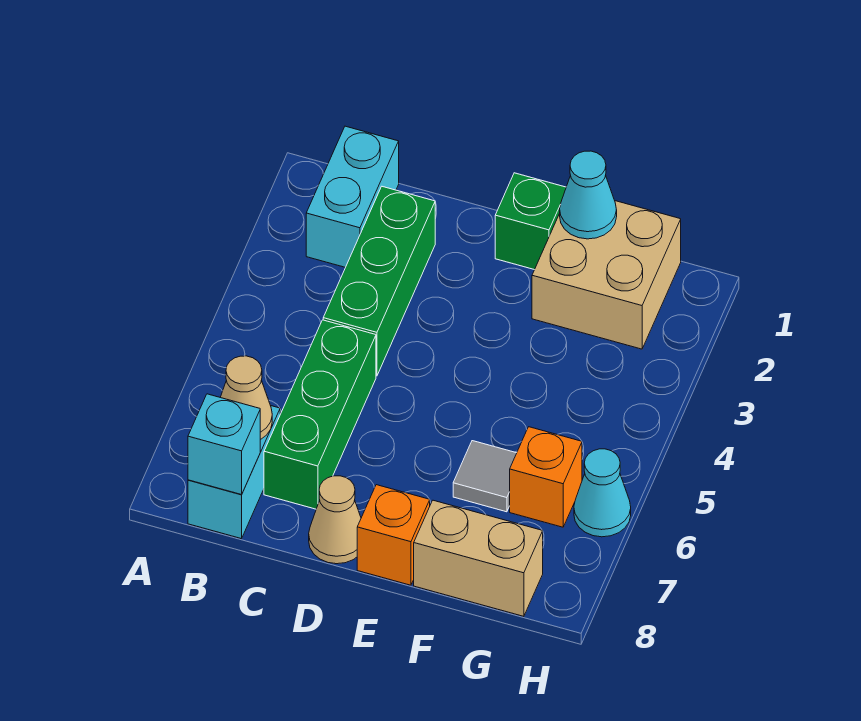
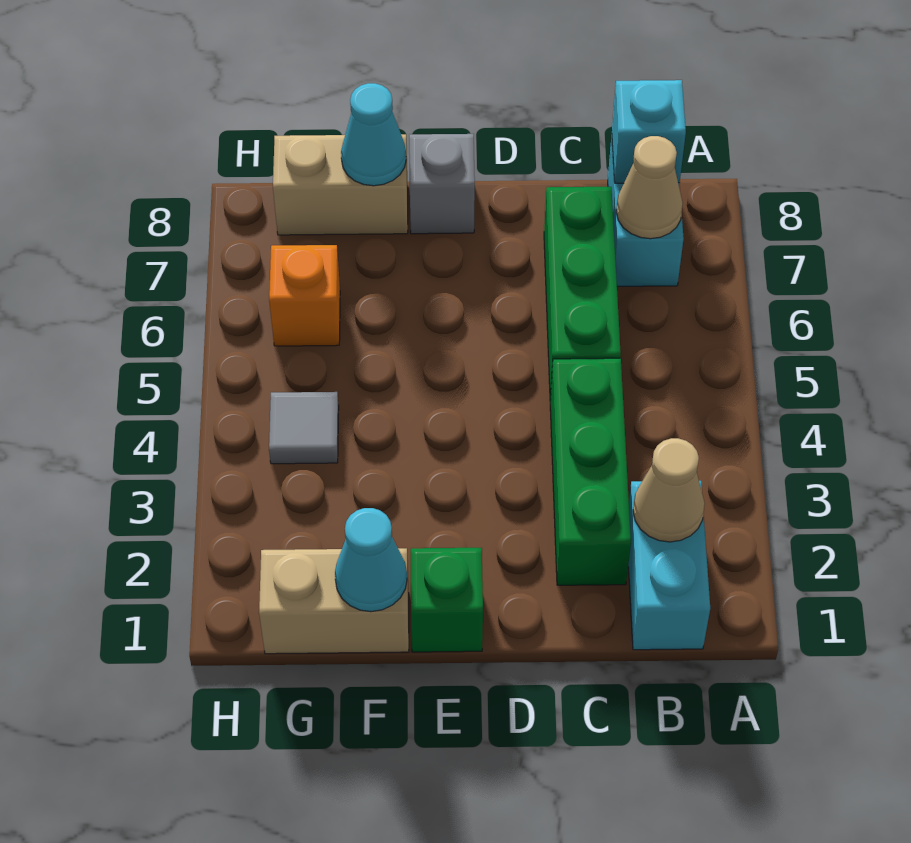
tan cone D8 level 1 -> tan cone B2 level 2
orange brick E8 level 1 -> grey brick E8 level 1
tan brick F1:G2 level 1 -> tan brick F1:G1 level 1
grey tile F6 level 1 -> grey tile G4 level 1
cyan cone H6 level 1 -> cyan cone F8 level 2

